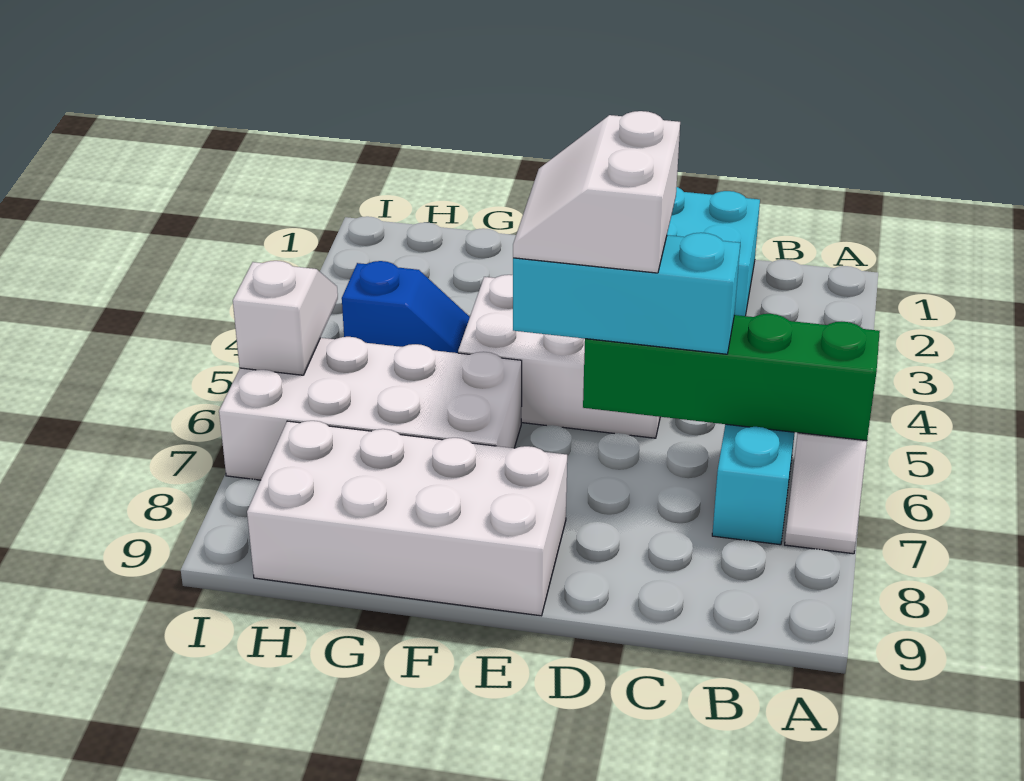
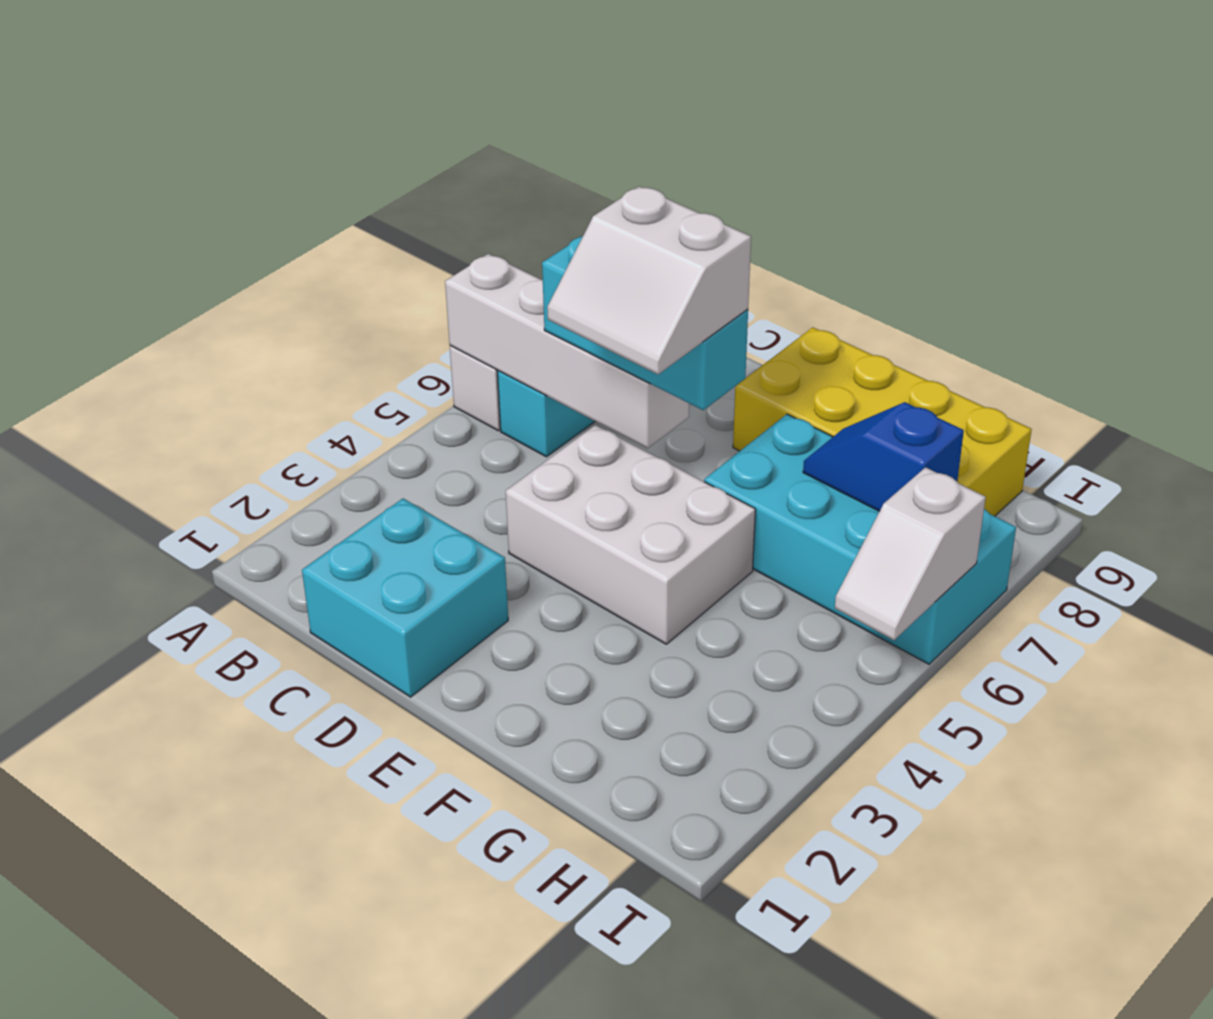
green brick A6:D6 level 2 -> white brick A6:D6 level 2
white slope D5:E6 level 4 top D -> white slope D5:E6 level 4 top 6
white brick E8:H9 level 1 -> yellow brick E8:H9 level 1
white brick F6:I7 level 1 -> cyan brick F6:I7 level 1
blue slope G4:H4 level 1 top H -> blue slope G7:H7 level 2 top H

